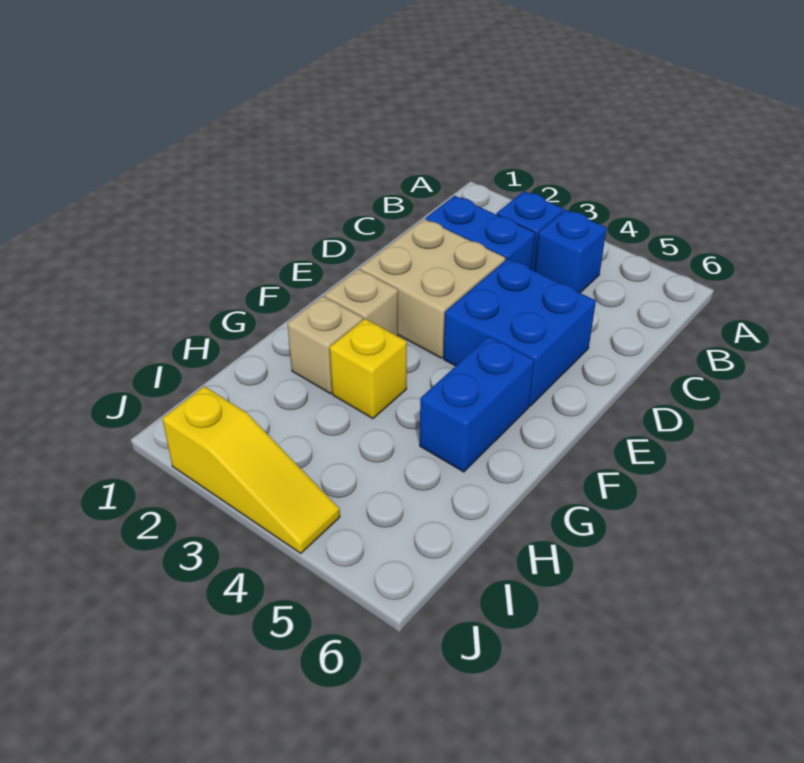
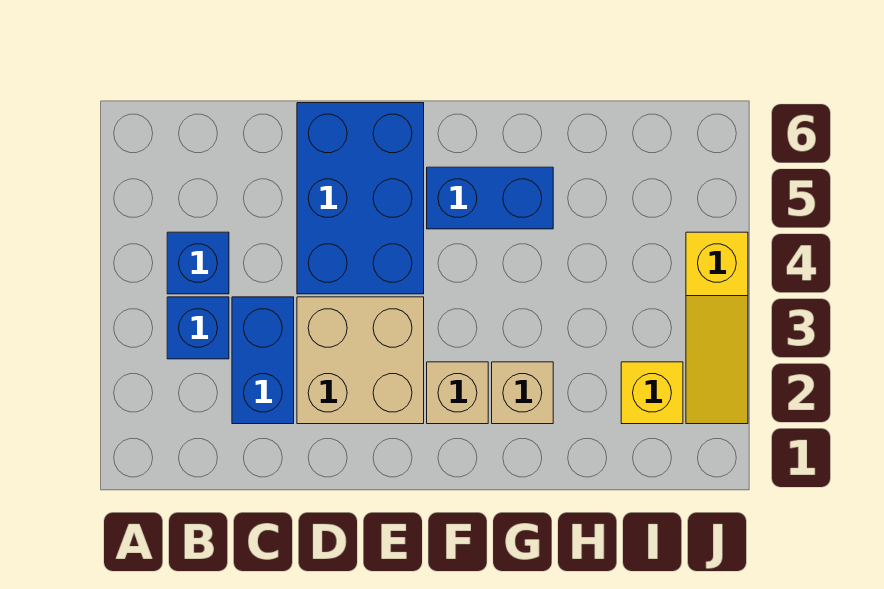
blue brick D4:E5 level 1 -> blue brick D4:E6 level 1
yellow brick G3 level 1 -> yellow brick I2 level 1
yellow slope J2:J4 level 1 top 2 -> yellow slope J2:J4 level 1 top 4

